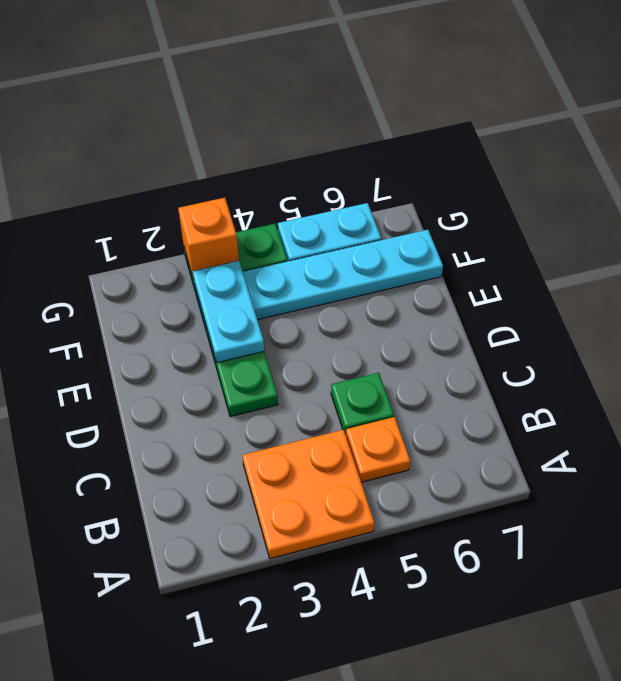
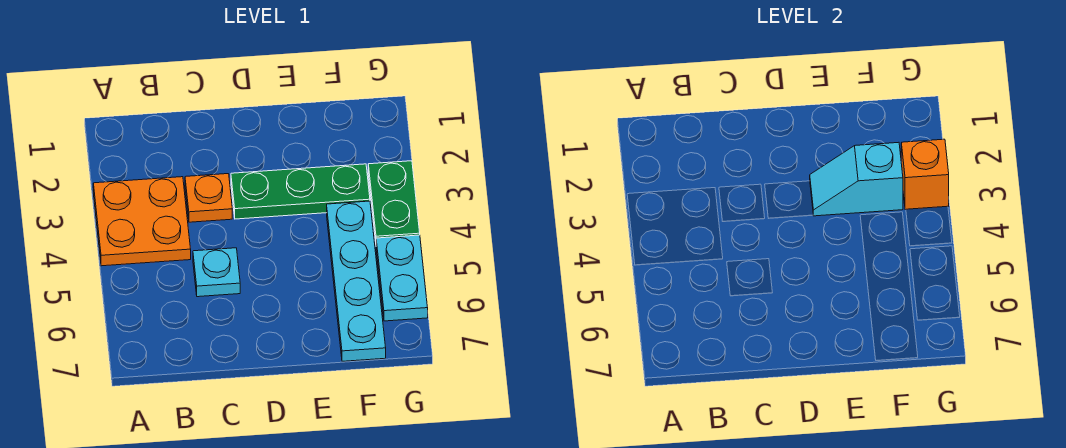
orange plate B5 level 1 -> orange plate C3 level 1
green plate C5 level 1 -> cyan plate C5 level 1
cyan plate E3:F3 level 2 -> cyan slope E3:F3 level 2 top F

